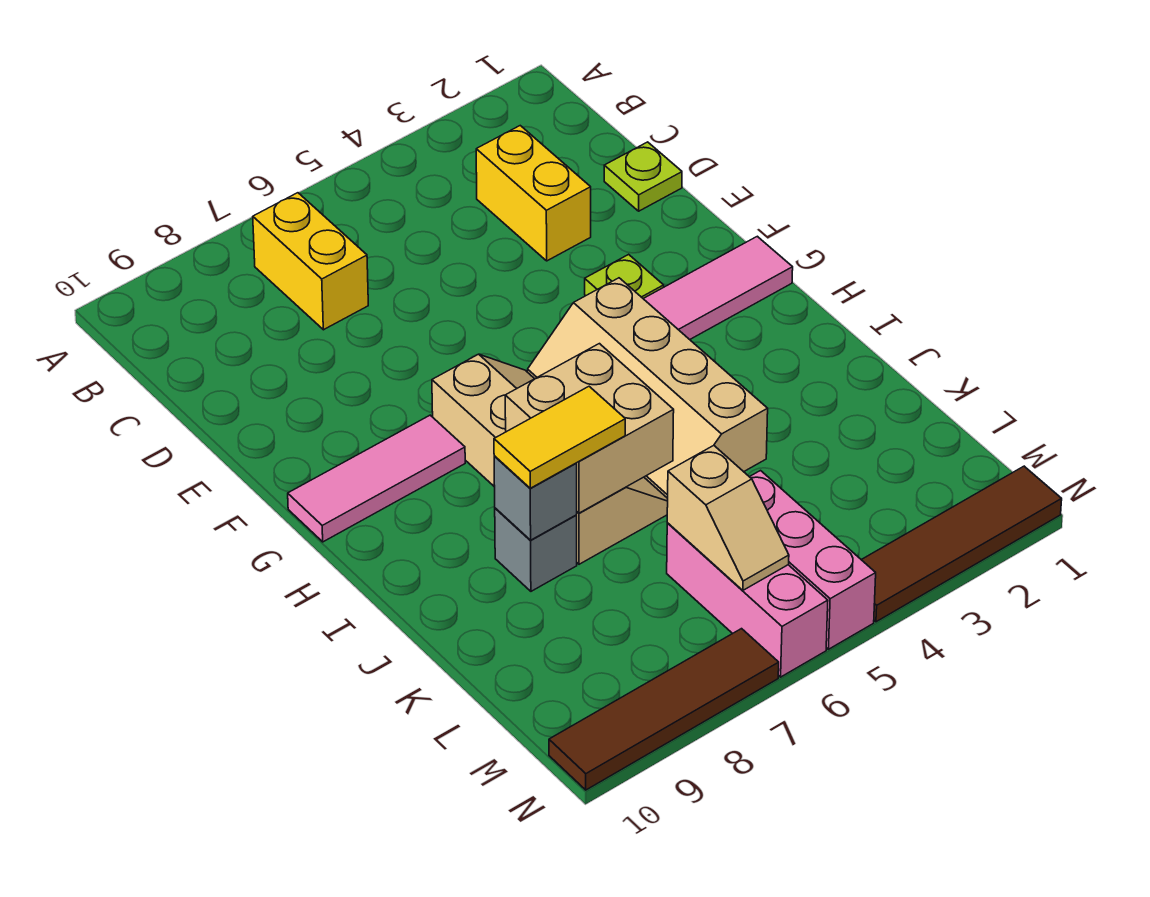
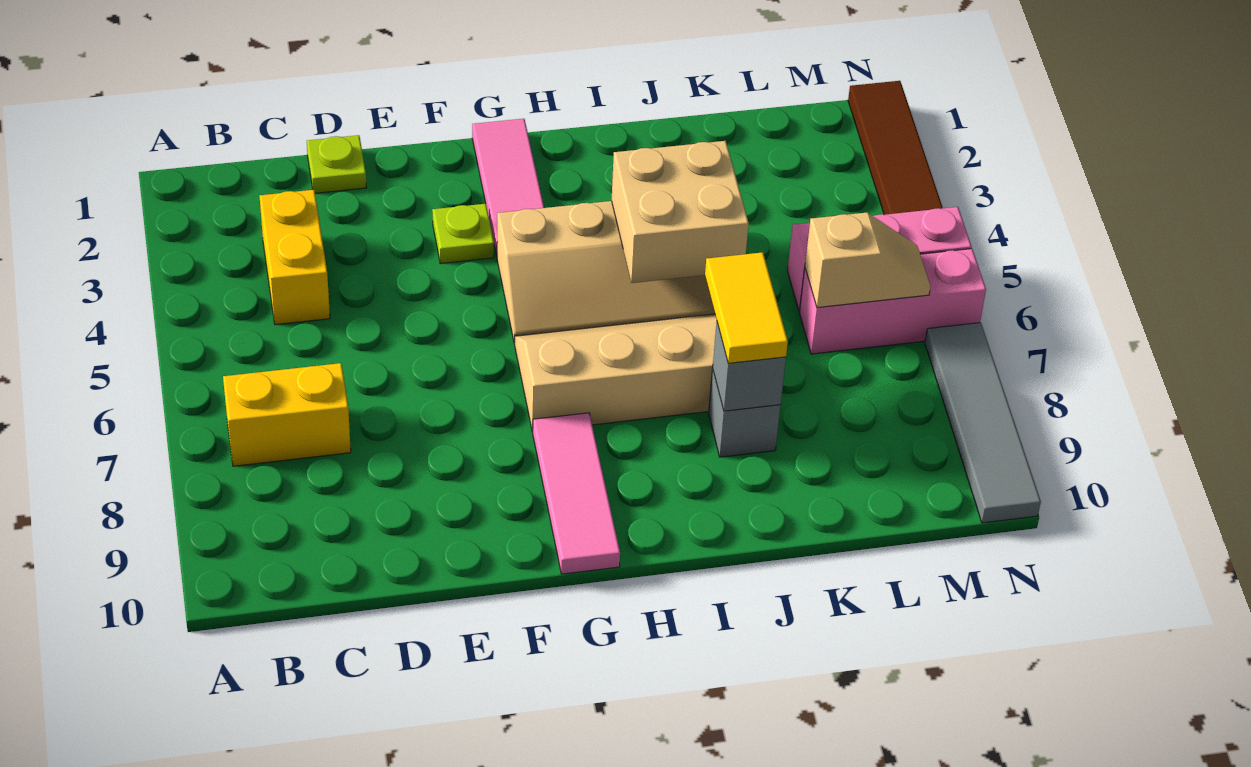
yellow brick C3:D3 level 1 -> yellow brick C3:C4 level 1
tan brick I6:J7 level 2 -> tan brick I4:J5 level 2
brown tile N7:N10 level 1 -> grey tile N7:N10 level 1

